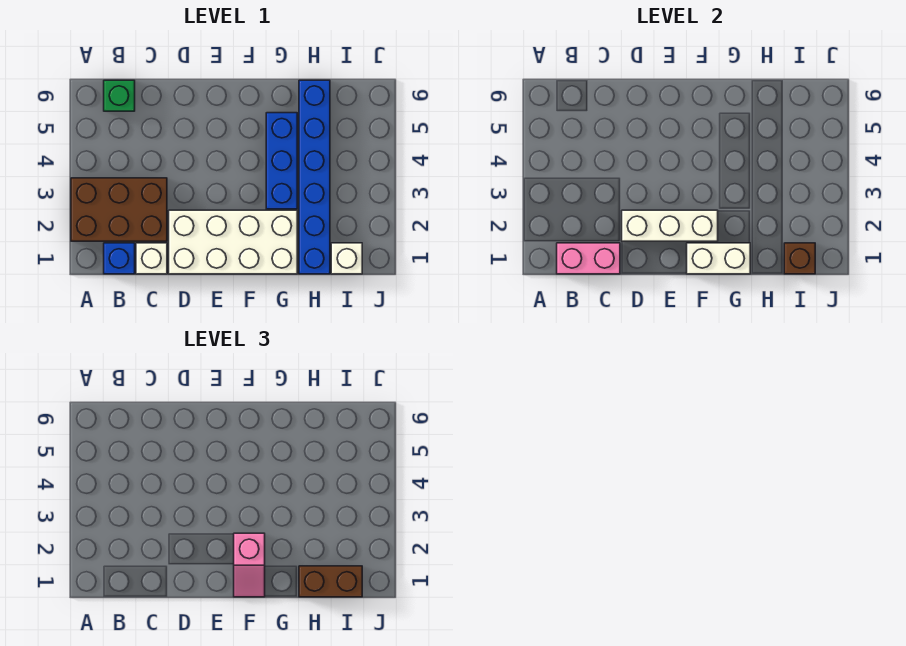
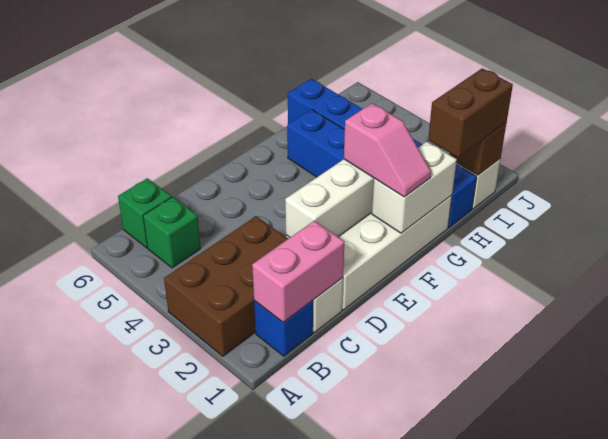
none -> green brick B5 level 1

